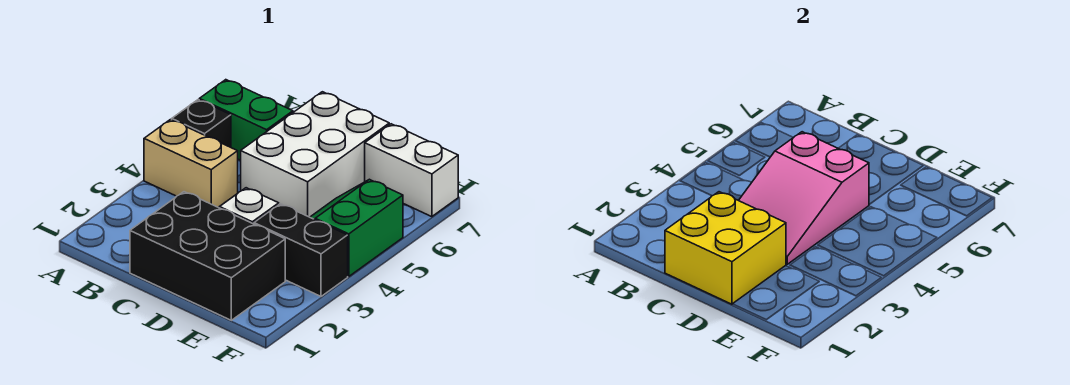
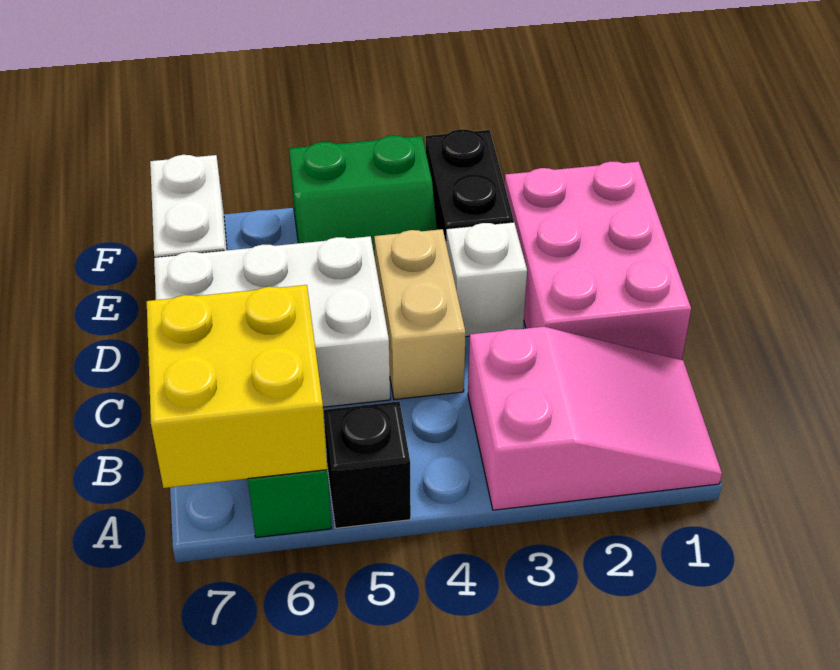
tan brick A4:B4 level 1 -> tan brick C4:D4 level 1
black brick C1:E2 level 1 -> pink brick C1:E2 level 1
yellow brick C1:D2 level 2 -> yellow brick A6:B7 level 2
pink slope C3:D5 level 2 top 5 -> pink slope A1:B3 level 1 top 3

